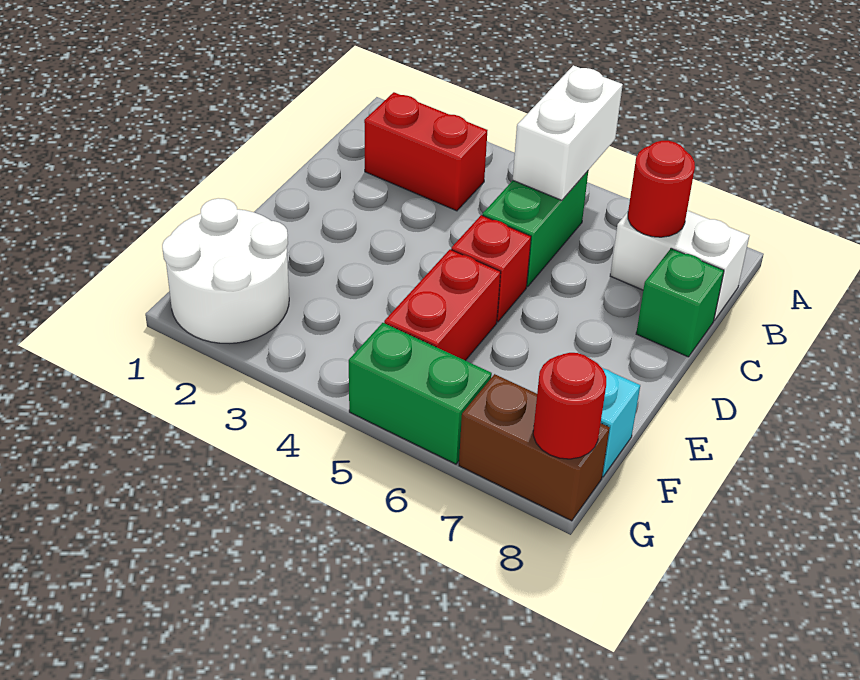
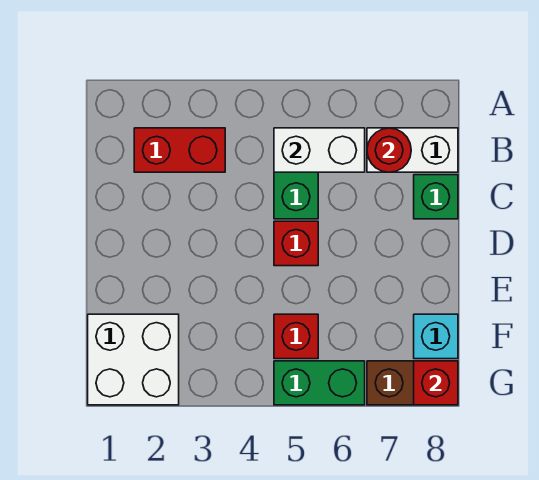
white brick A5:B5 level 2 -> white brick B5:B6 level 2
red brick E5:F5 level 1 -> red brick F5 level 1
white round brick F1:G2 level 1 -> white brick F1:G2 level 1
red round brick G8 level 2 -> red brick G8 level 2

